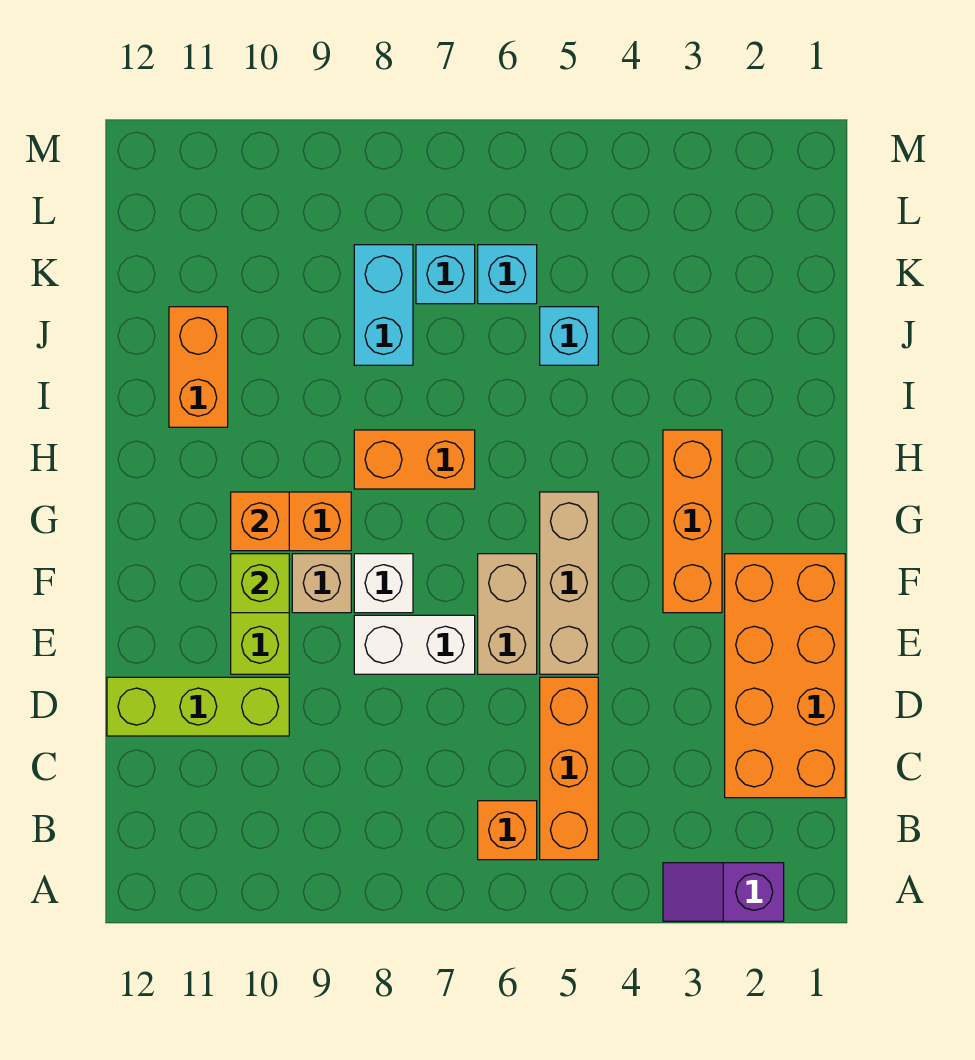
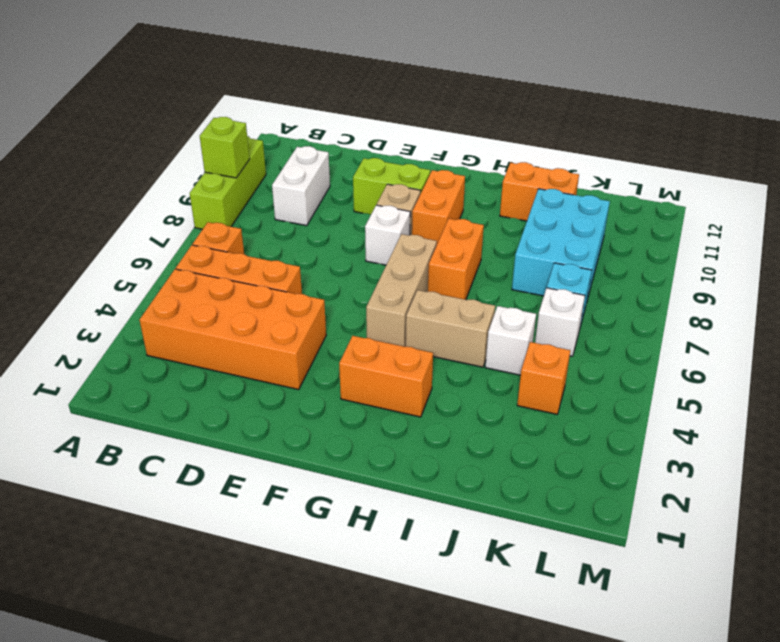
purple slope A2:A3 level 1 top 2 -> none
orange brick C1:F2 level 1 -> orange brick B3:E4 level 1
lime brick D10:D12 level 1 -> lime brick A8:A10 level 1
tan brick E5:G5 level 1 -> tan brick G5:G7 level 1
tan brick E6:F6 level 1 -> tan brick H5:I5 level 1
white brick E7:E8 level 1 -> white brick C9:C10 level 1
orange brick F3:H3 level 1 -> orange brick G3:H3 level 1
lime brick F10 level 2 -> lime brick A9 level 2
orange brick G10 level 2 -> orange brick K4 level 1
cyan brick J5 level 1 -> white brick J5 level 1
cyan brick J8:K8 level 1 -> cyan brick J8:K10 level 1
cyan brick K6 level 1 -> white brick K6 level 1

